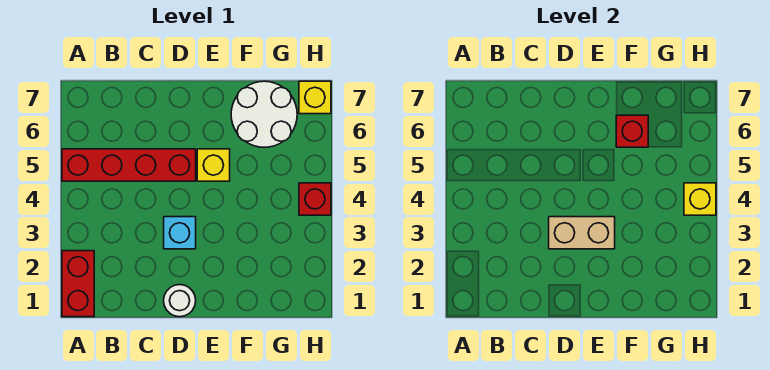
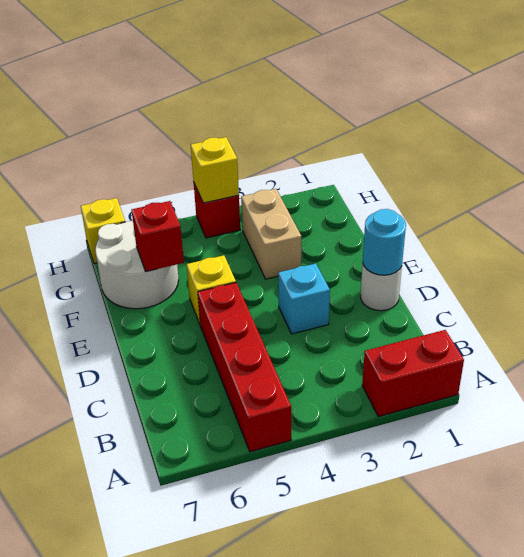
none -> cyan round brick D1 level 2
tan brick D3:E3 level 2 -> tan brick F3:G3 level 1

